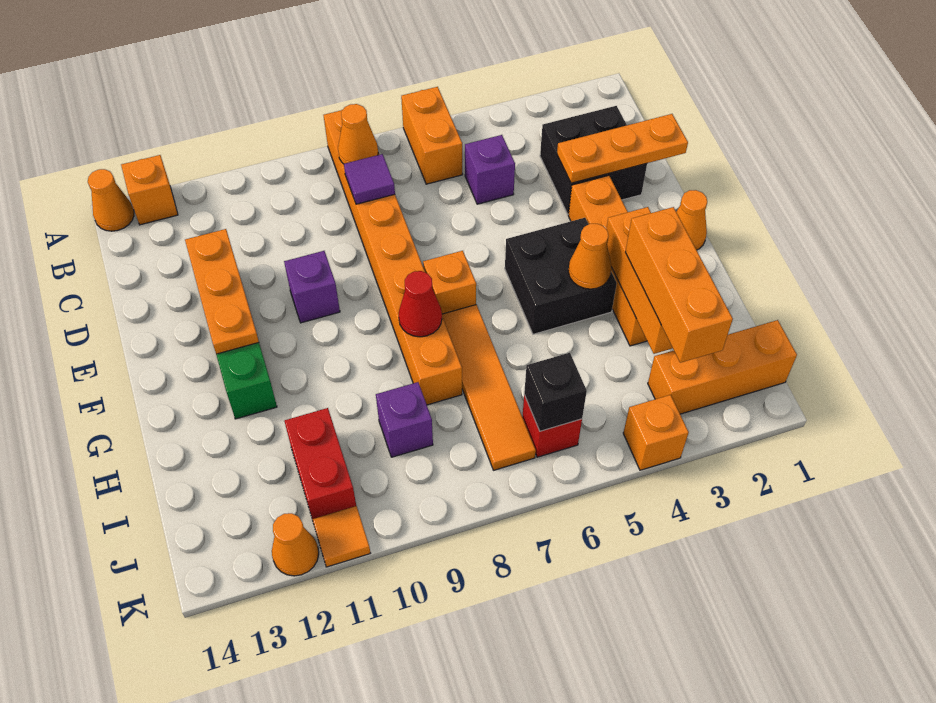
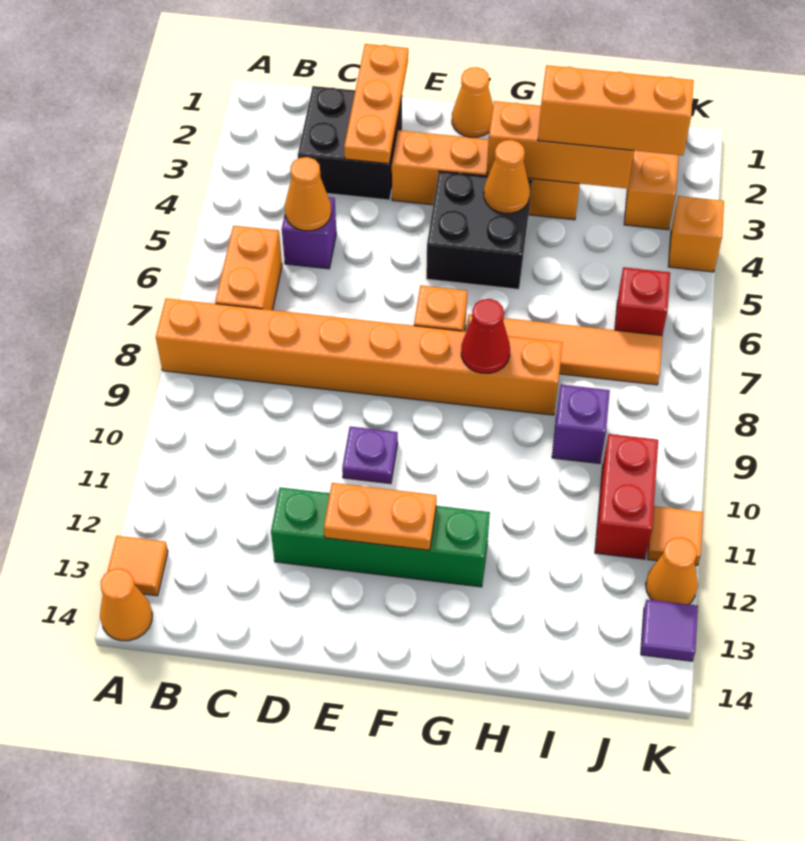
orange brick A6:B6 level 1 -> orange brick B6:B7 level 1
orange brick A13 level 1 -> orange tile A13 level 1
orange cone B8 level 2 -> orange cone C5 level 2
purple tile C8 level 2 -> purple tile K13 level 1
orange plate D12:F12 level 2 -> orange plate E12:F12 level 2
purple brick E10 level 1 -> purple plate E10 level 1
red brick I11:J11 level 1 -> red brick J10:J11 level 1
black brick J6 level 2 -> none

